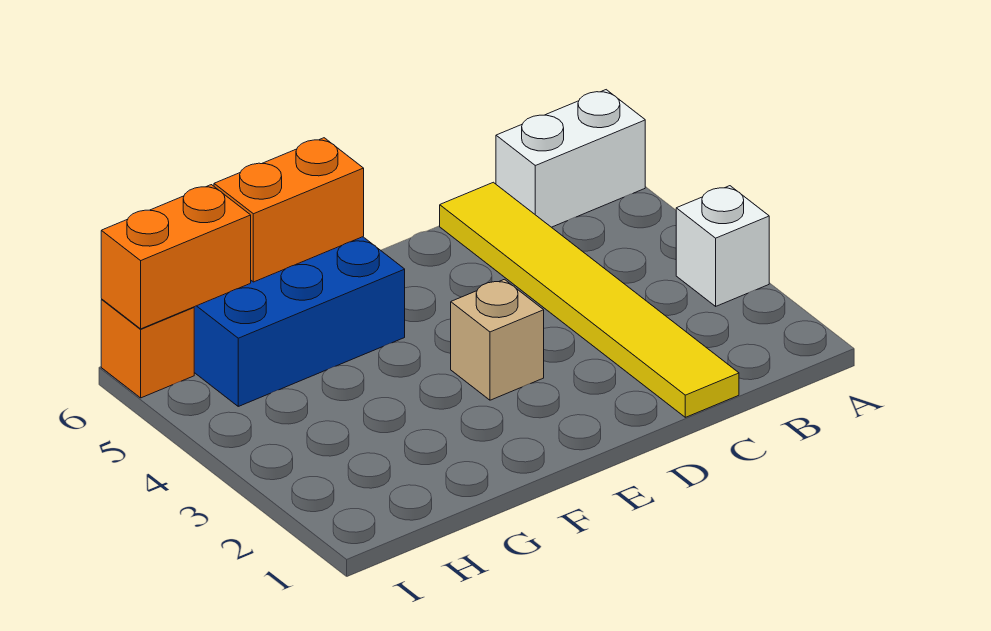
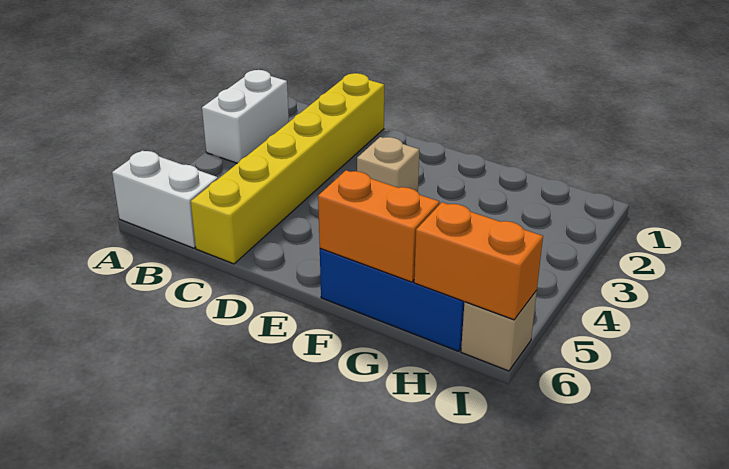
white brick A3 level 1 -> white brick A2:A3 level 1
yellow tile C1:C6 level 1 -> yellow brick C1:C6 level 1
orange brick I6 level 1 -> tan brick I6 level 1

